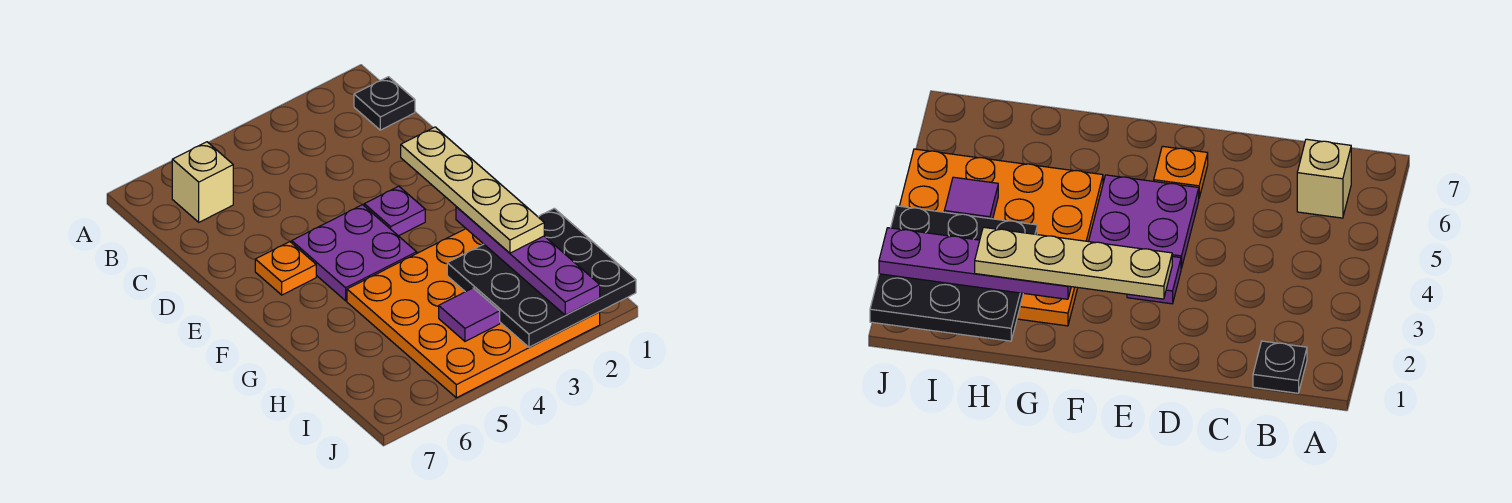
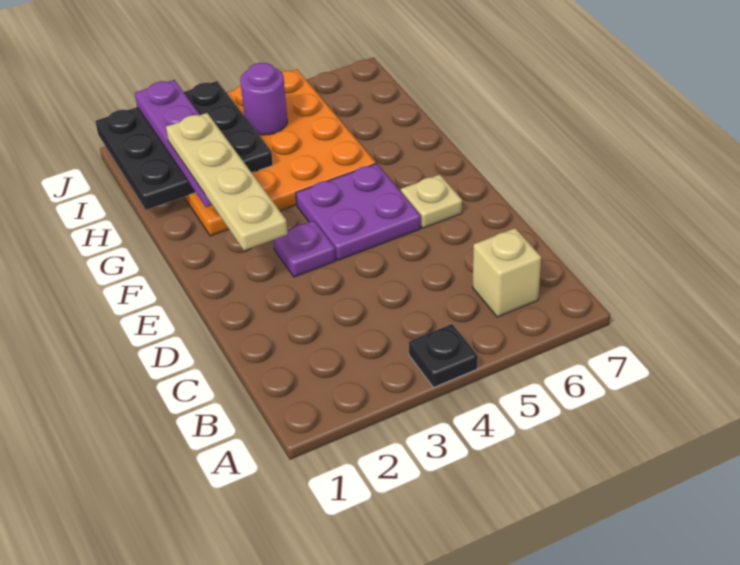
black plate B1 level 1 -> black plate A4 level 1
orange plate E6 level 1 -> tan plate E6 level 1
purple tile I4 level 2 -> purple round brick I4 level 2

